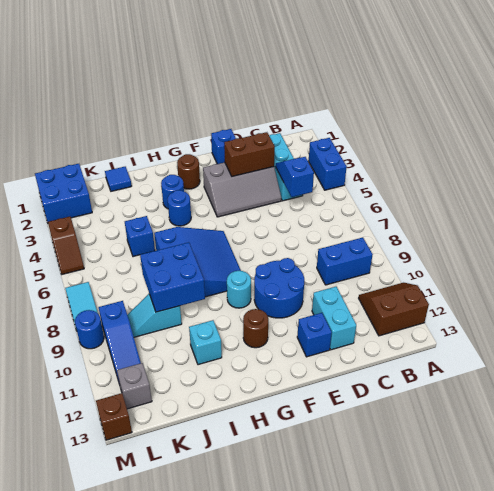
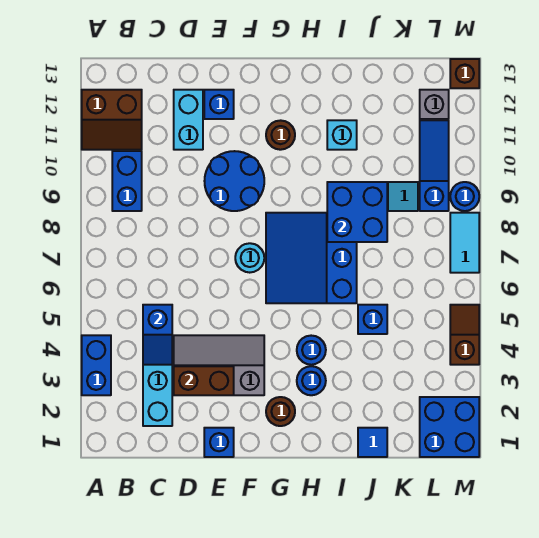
blue brick B9:C9 level 1 -> blue brick B9:B10 level 1
cyan round brick G9 level 1 -> cyan round brick F7 level 1

